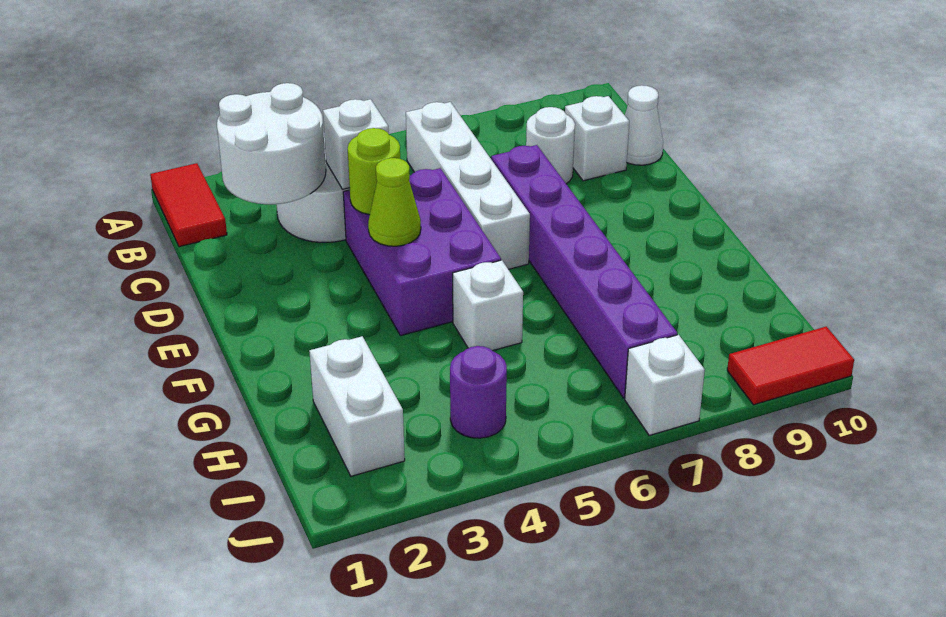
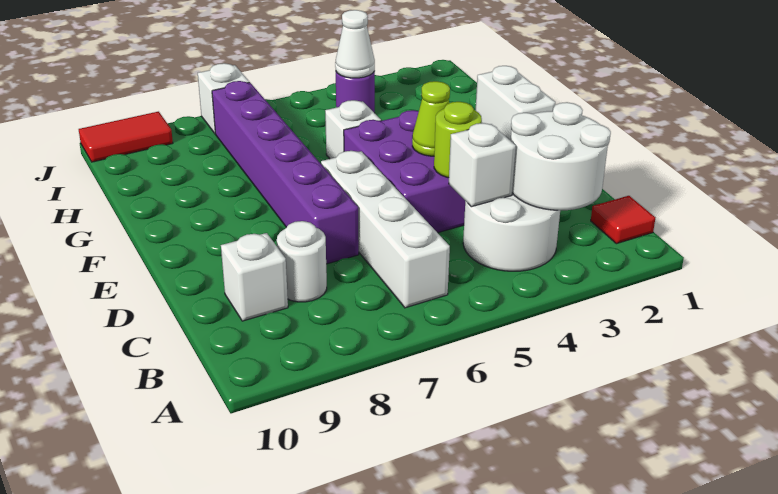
red tile A1:B1 level 1 -> red tile B1 level 1
white cone C10 level 1 -> white cone I4 level 2
white brick H2:I2 level 1 -> white brick F1:G1 level 1

